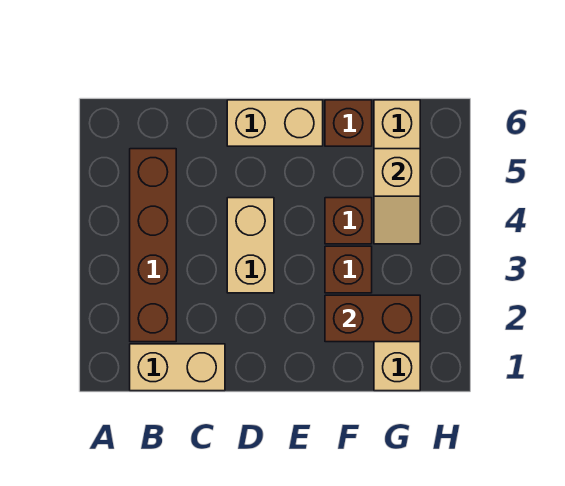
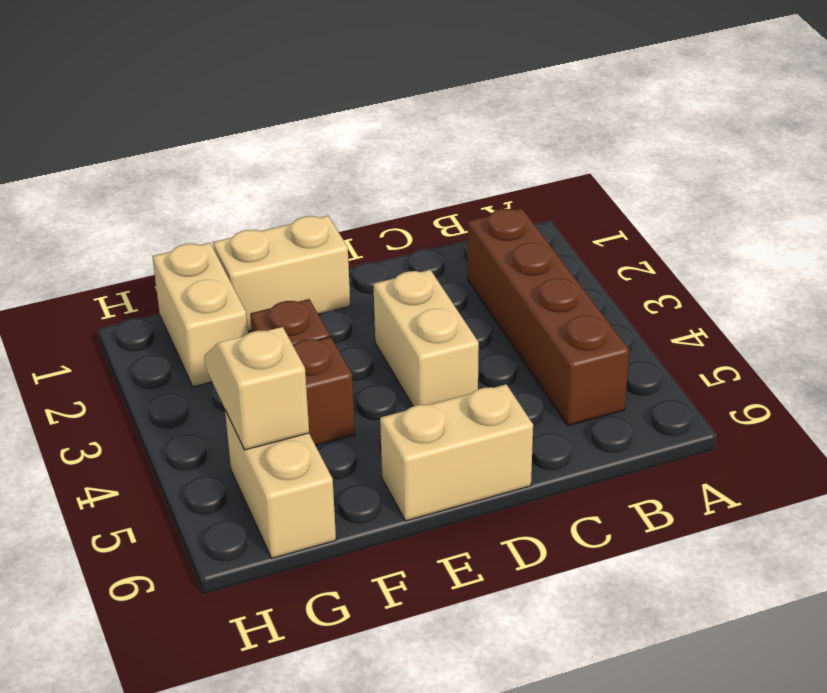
tan brick B1:C1 level 1 -> tan brick E1:F1 level 1
brown brick F2:G2 level 2 -> none
brown brick F6 level 1 -> none

